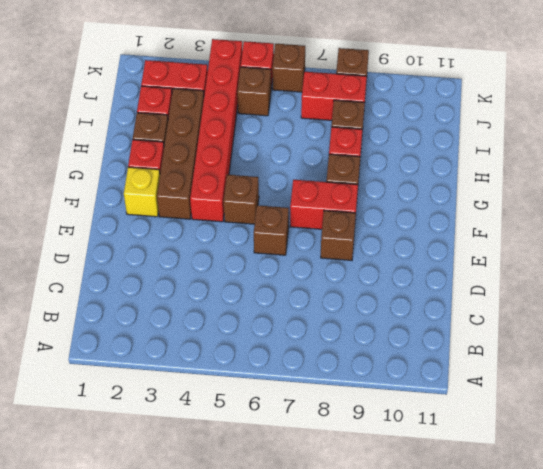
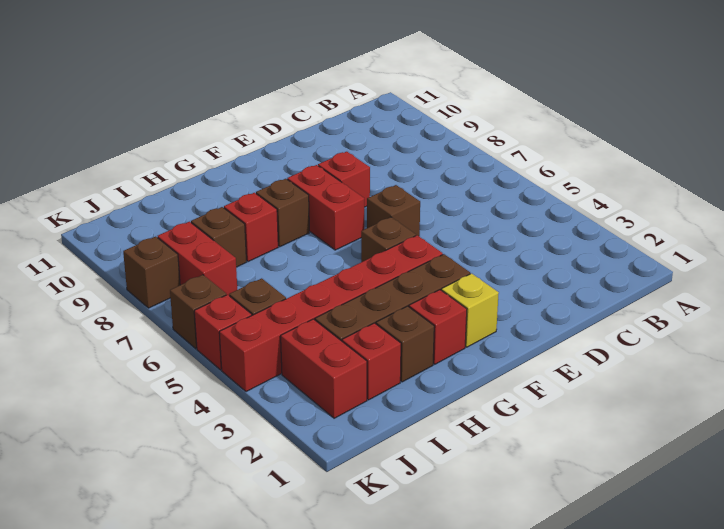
brown brick E8 level 1 -> red brick E8 level 1

